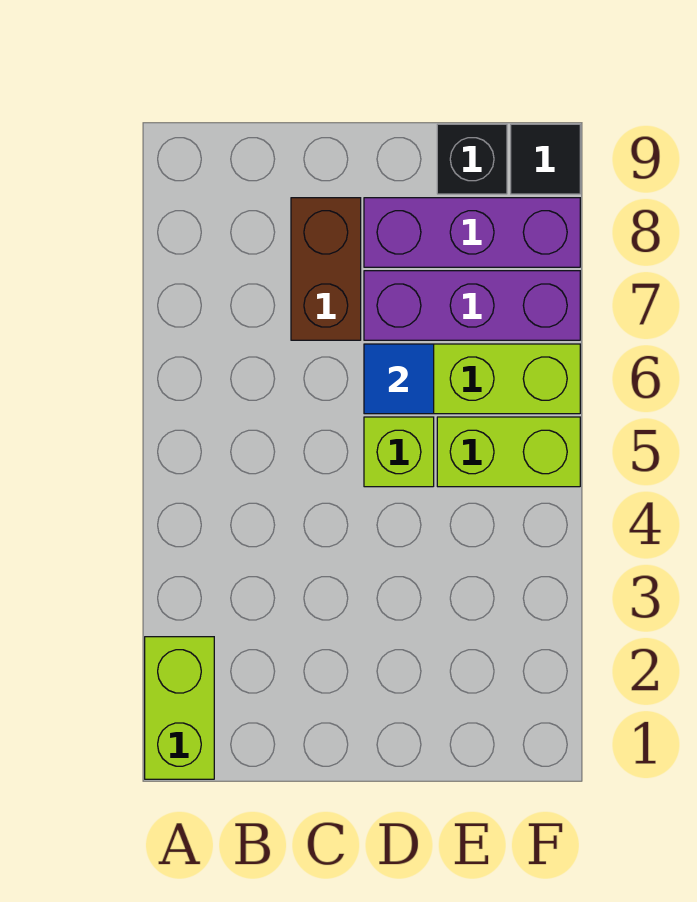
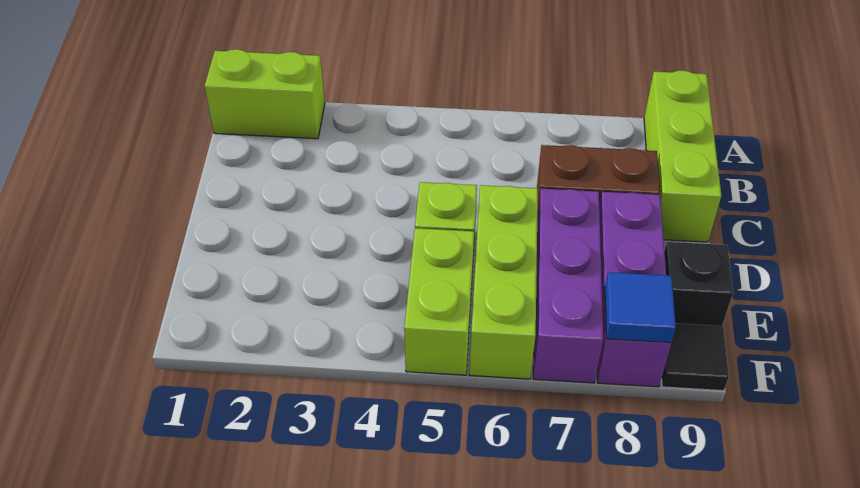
none -> lime brick A9:C9 level 1
blue tile D6 level 2 -> blue tile F8 level 2

